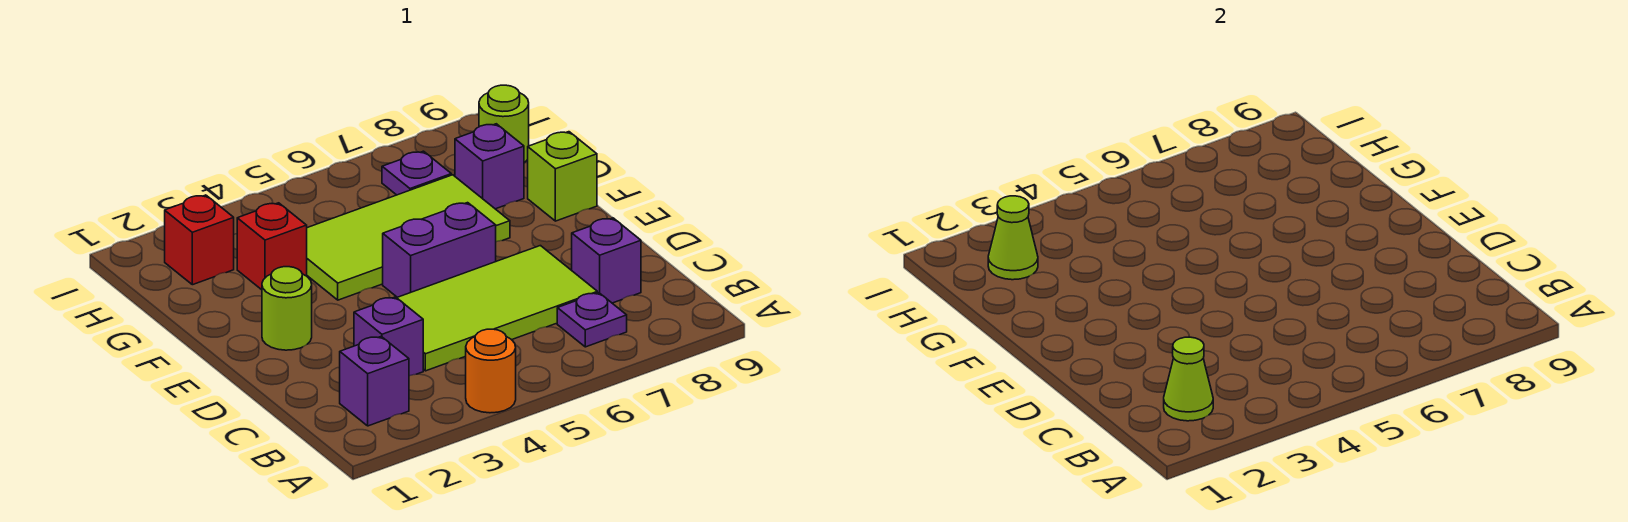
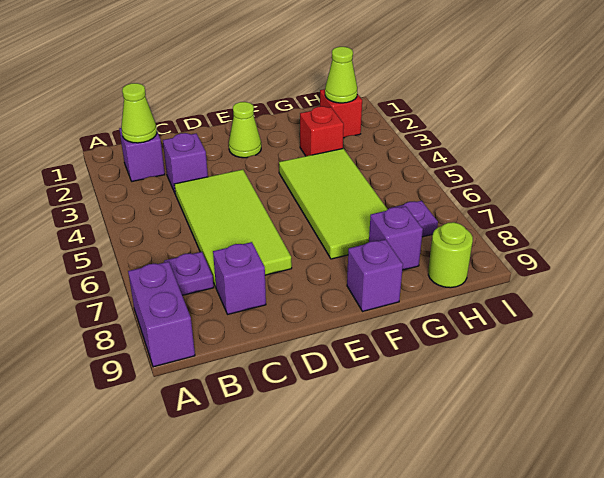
orange round brick A4 level 1 -> none
lime round brick E2 level 1 -> lime cone E2 level 1
purple brick E5:E6 level 1 -> purple brick A8:A9 level 1
lime brick F9 level 1 -> purple brick F9 level 1

